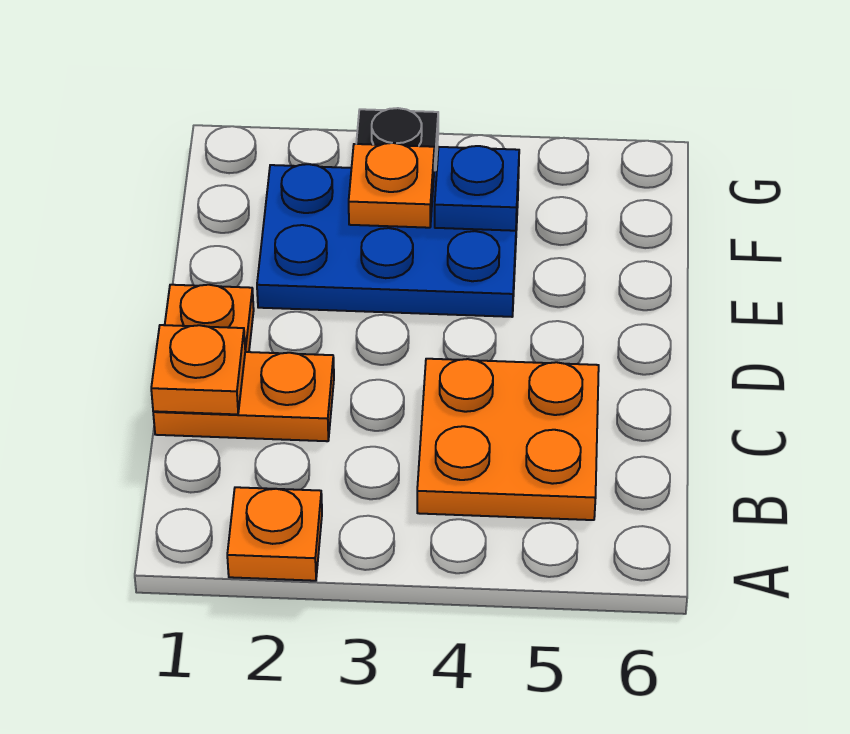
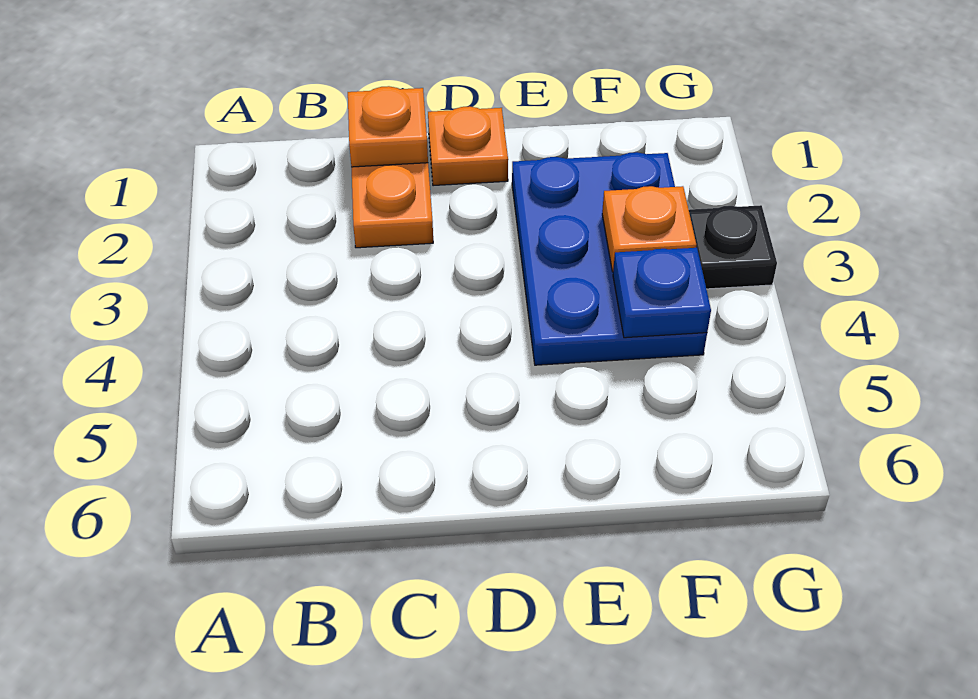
orange plate A2 level 1 -> none
orange plate B4:C5 level 1 -> none

